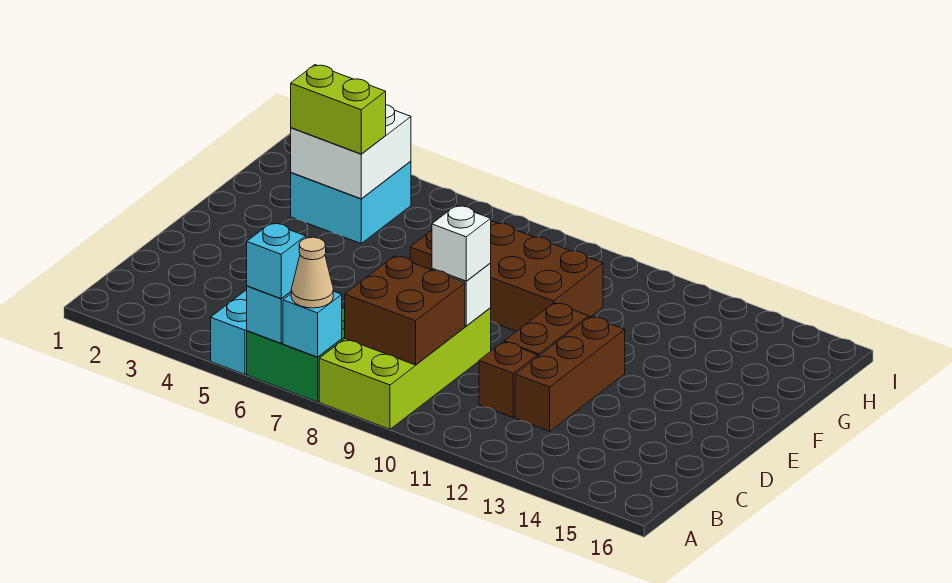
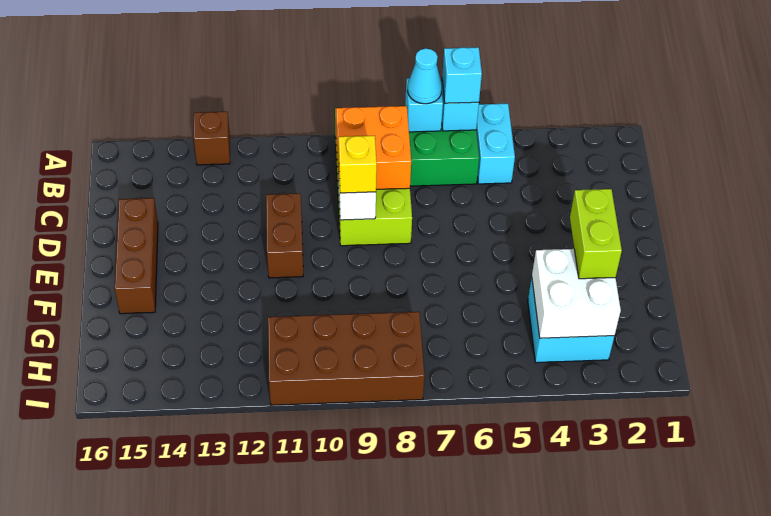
tan cone A7 level 3 -> cyan cone A7 level 3
brown brick B8:C9 level 2 -> orange brick B8:C9 level 2
brown brick C11 level 1 -> brown brick A13 level 1
brown brick C12:E12 level 1 -> brown brick D15:F15 level 1
white brick D9 level 3 -> yellow brick D9 level 3
brown brick F7:G10 level 1 -> brown brick H8:I11 level 1
lime brick G3:G4 level 3 -> lime brick F3:G3 level 3

